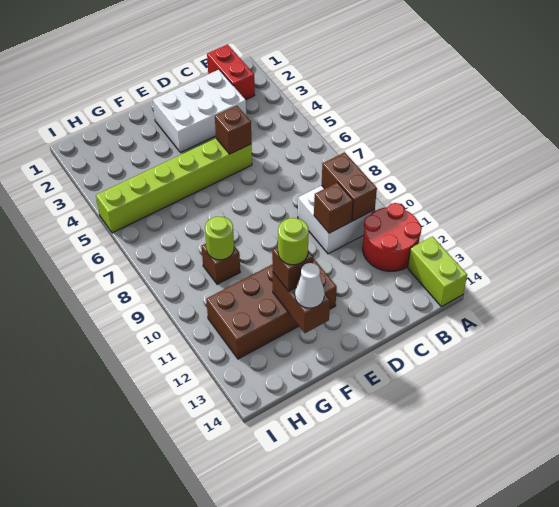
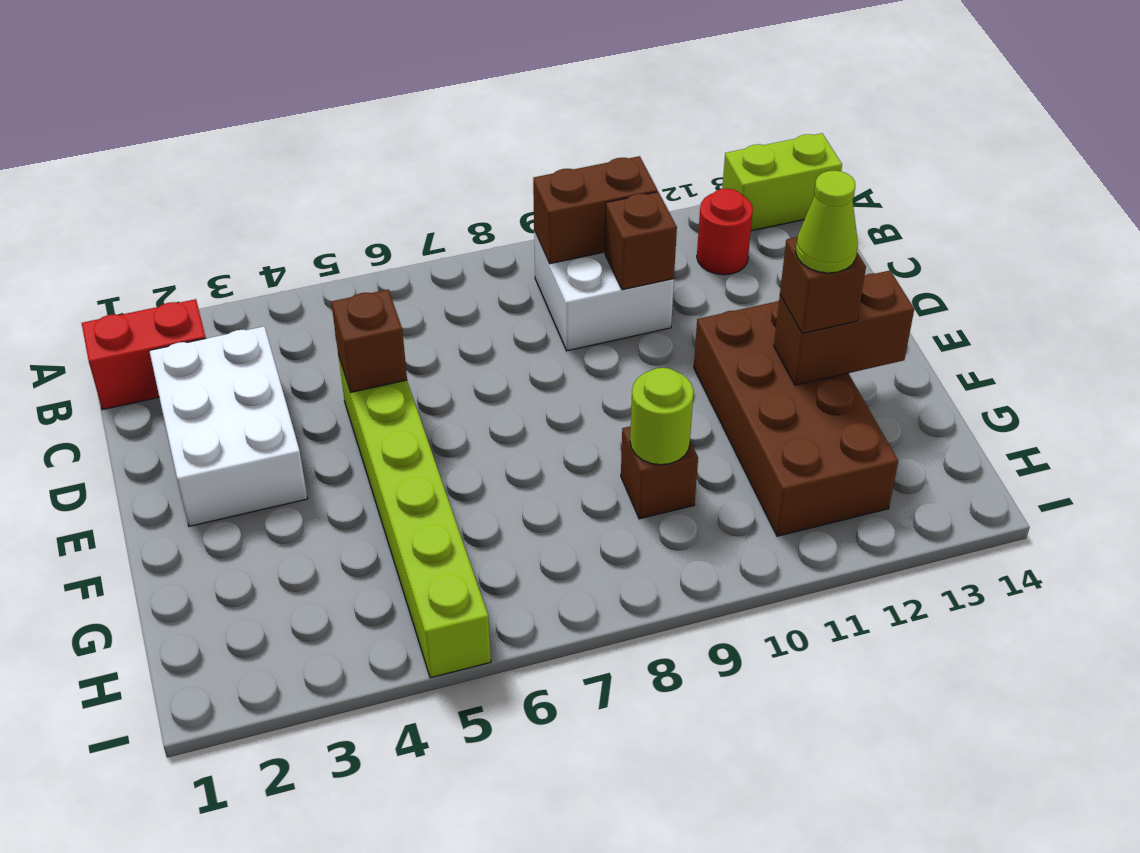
red round brick A11:B12 level 1 -> red round brick B12 level 1
lime round brick F12 level 4 -> lime cone F12 level 4
white cone F13 level 3 -> none

